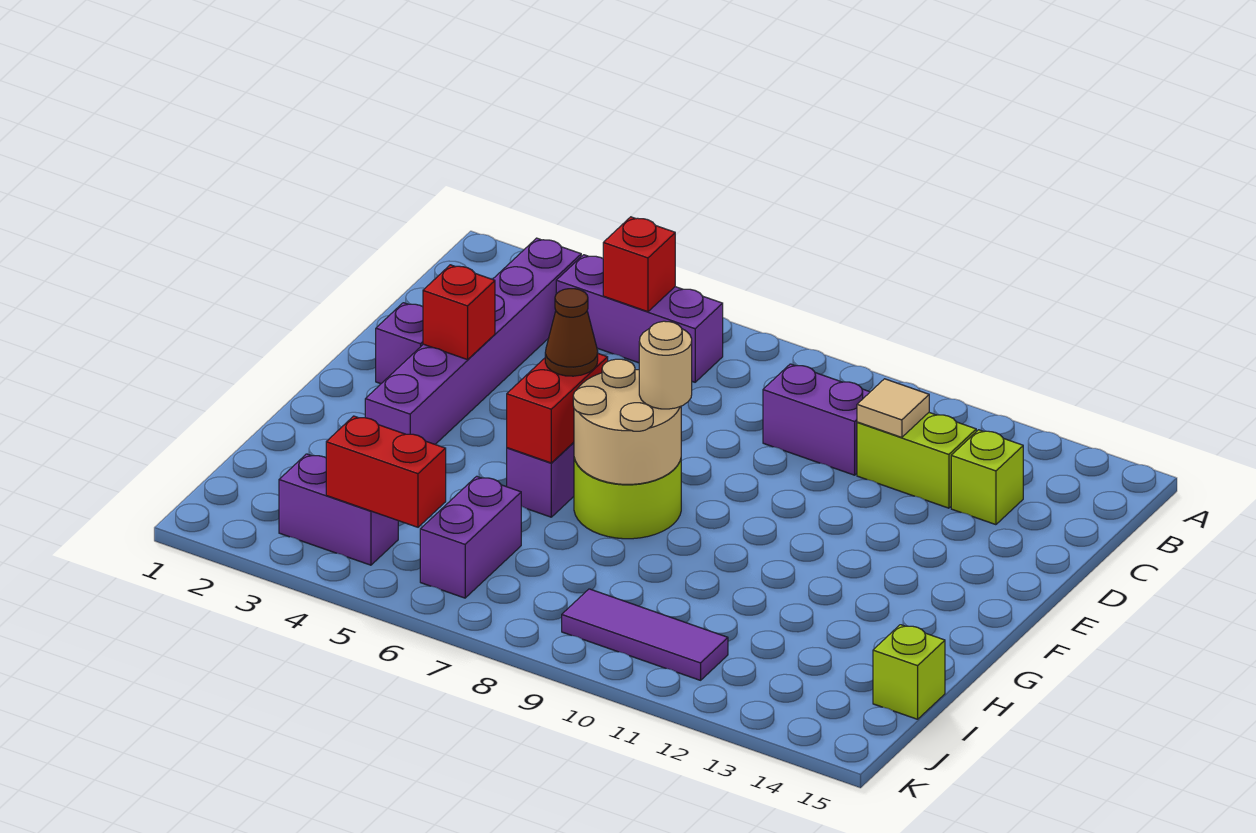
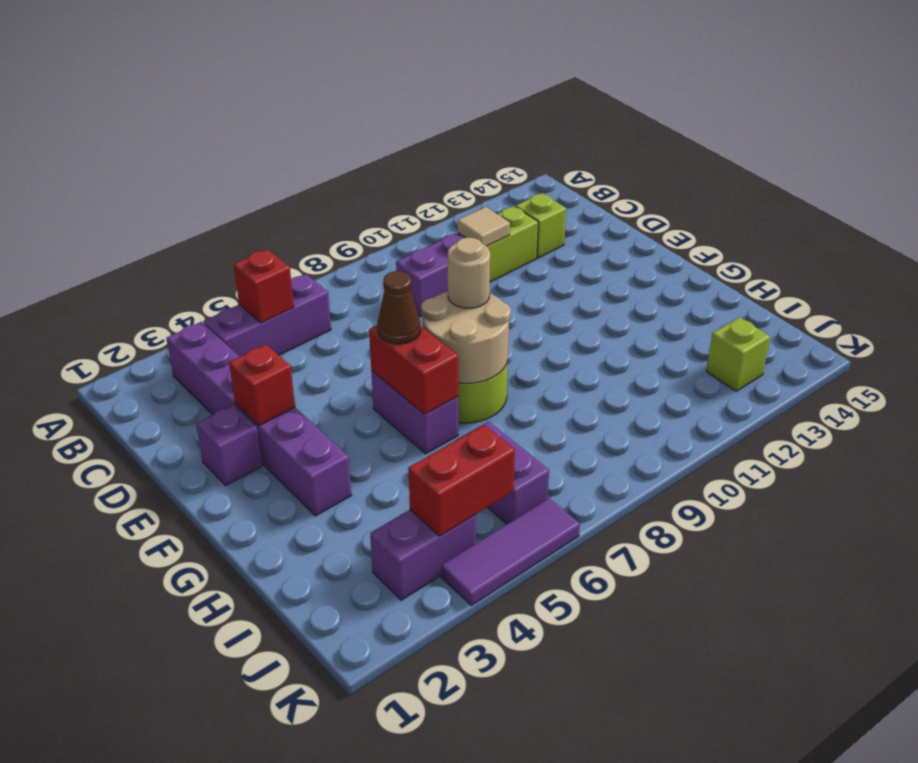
lime brick I15 level 1 -> lime brick J13 level 1
purple tile J9:J11 level 1 -> purple tile K4:K6 level 1

